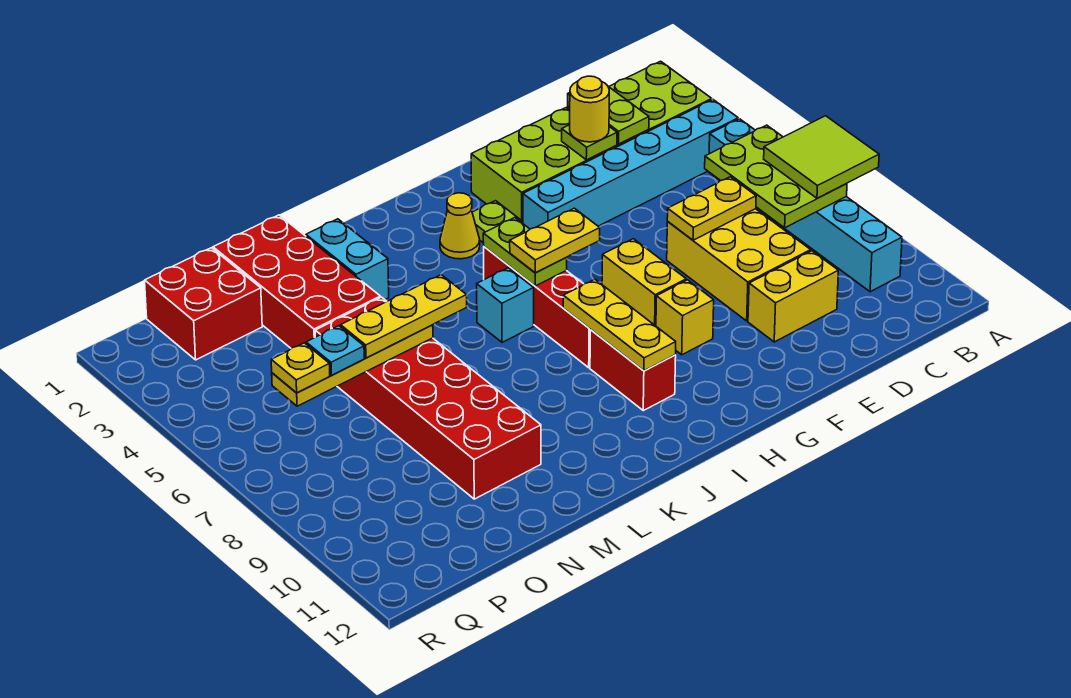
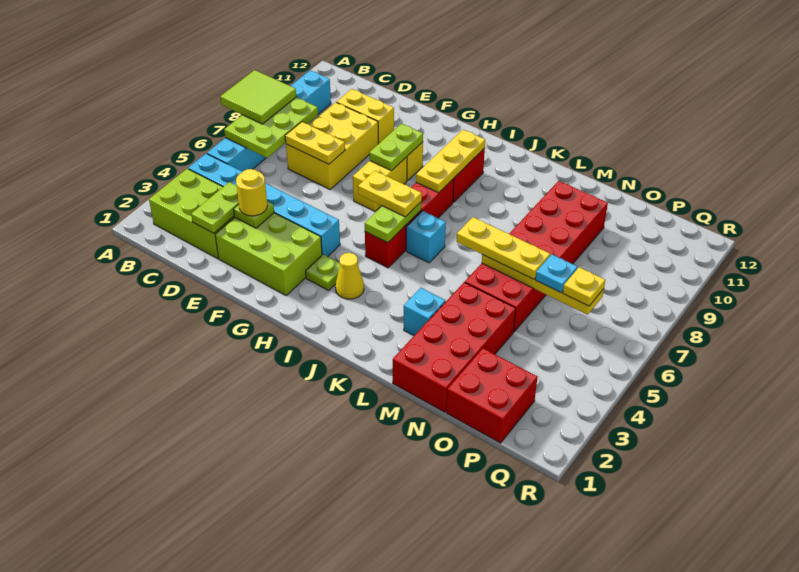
none -> lime plate G8:G9 level 2
cyan brick L2:L3 level 1 -> cyan brick L3 level 1

